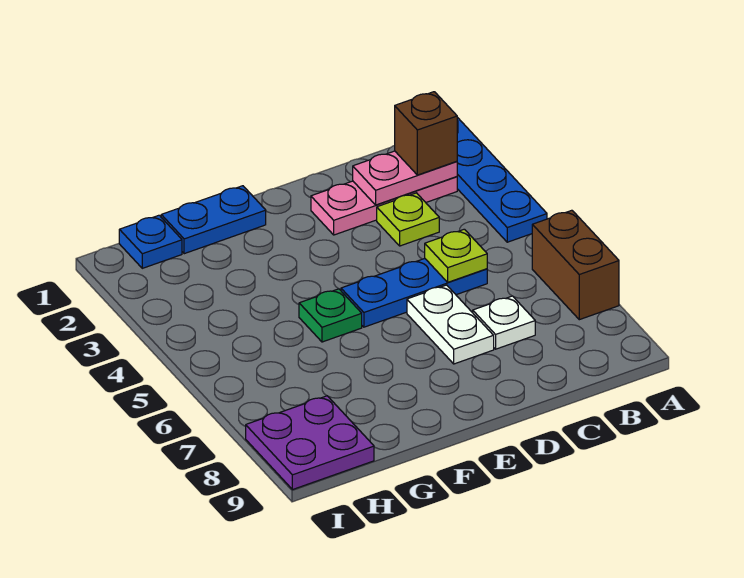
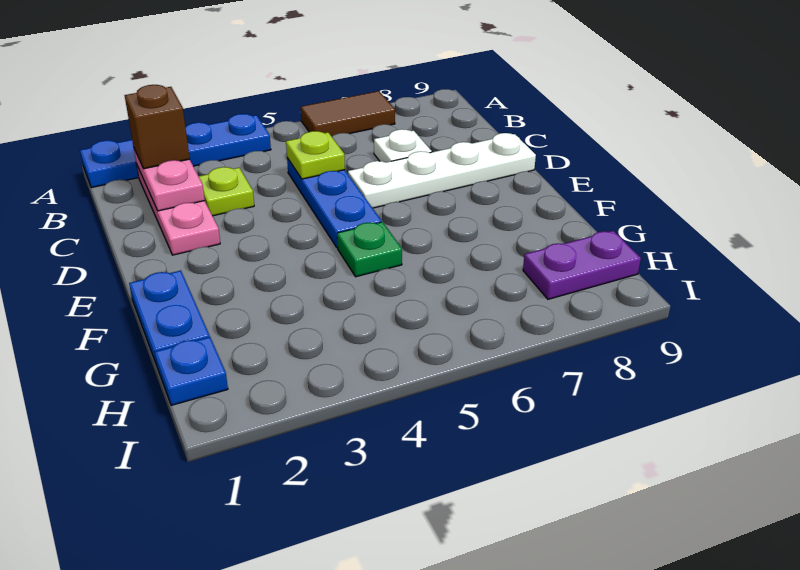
brown brick A6:A7 level 1 -> brown tile A6:A7 level 1
white plate D6:D7 level 1 -> white plate D6:D9 level 1
purple plate H8:I9 level 1 -> purple plate H8:H9 level 1

